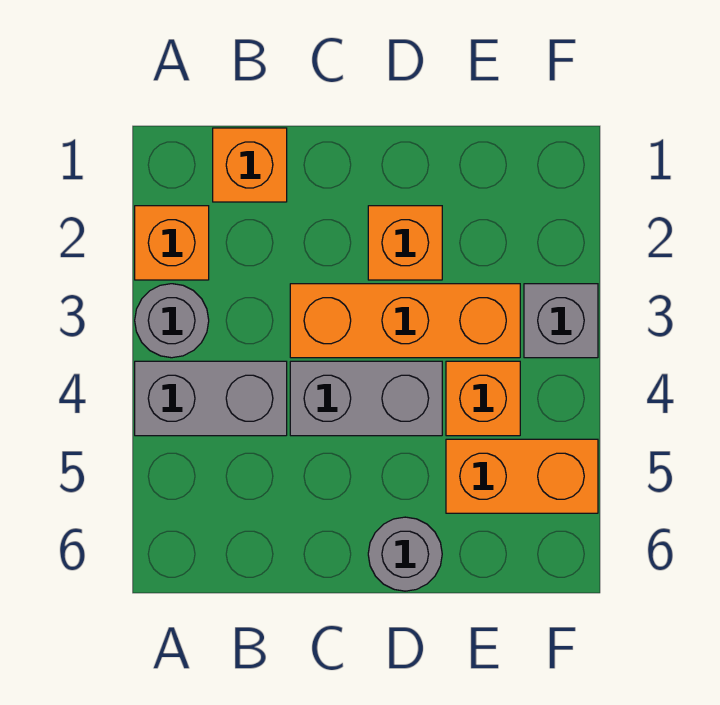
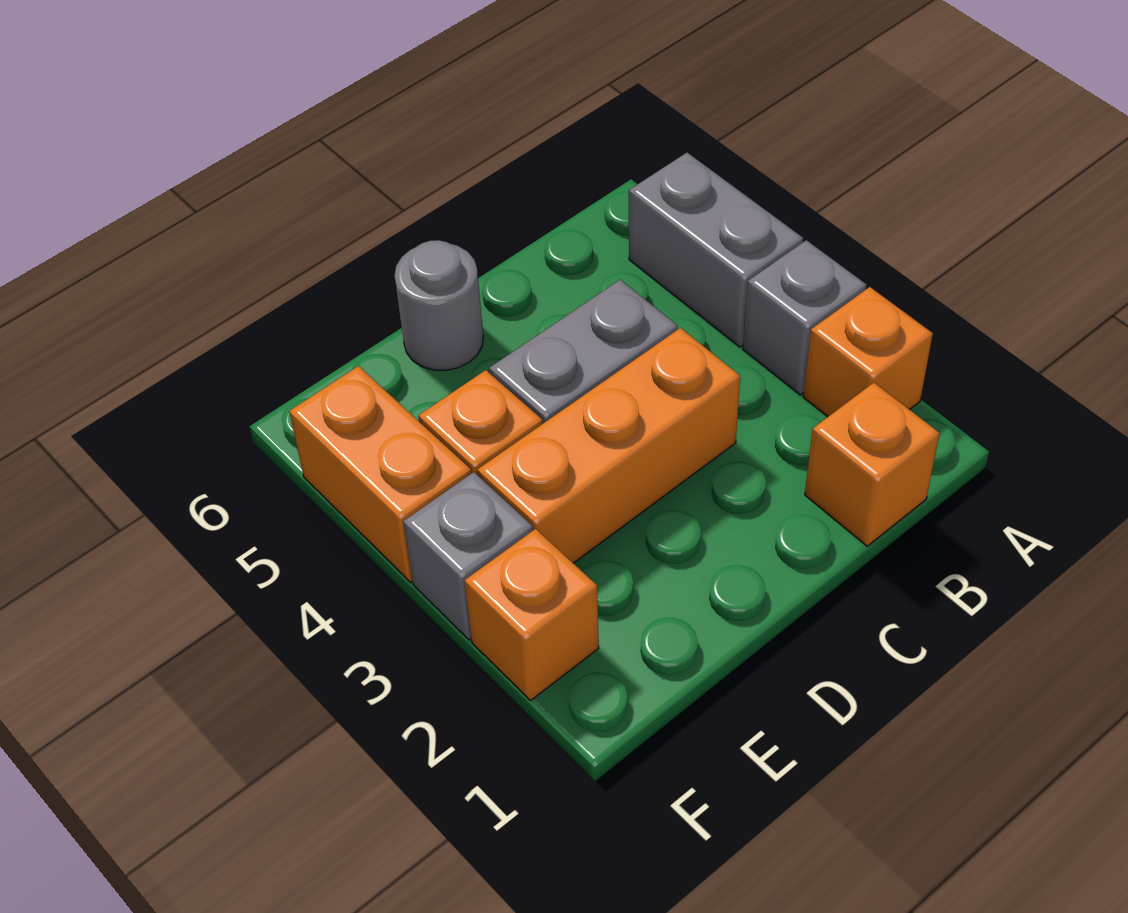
grey round brick A3 level 1 -> grey brick A3 level 1
grey brick A4:B4 level 1 -> grey brick A4:A5 level 1
orange brick D2 level 1 -> orange brick F2 level 1
orange brick E5:F5 level 1 -> orange brick F4:F5 level 1

